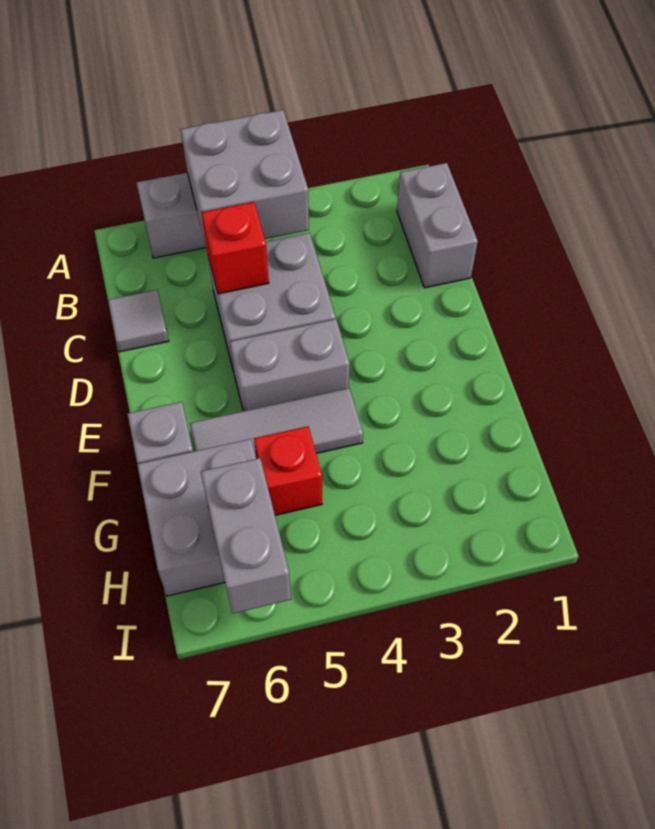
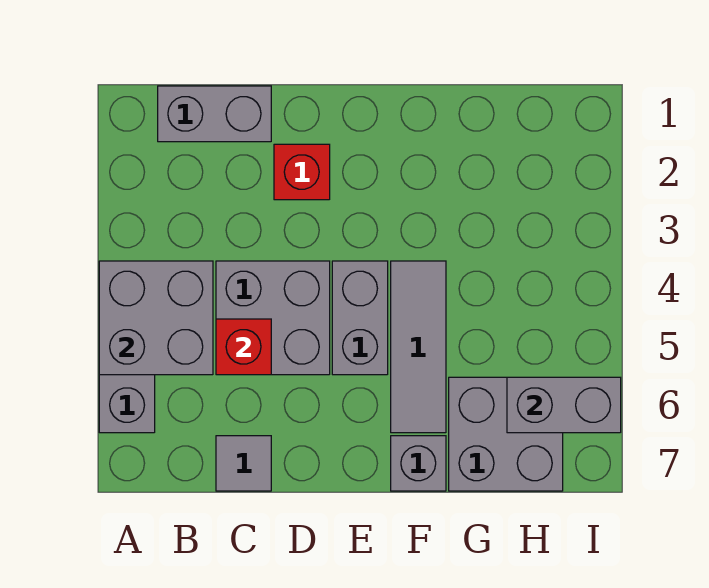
red brick G5 level 1 -> red brick D2 level 1

